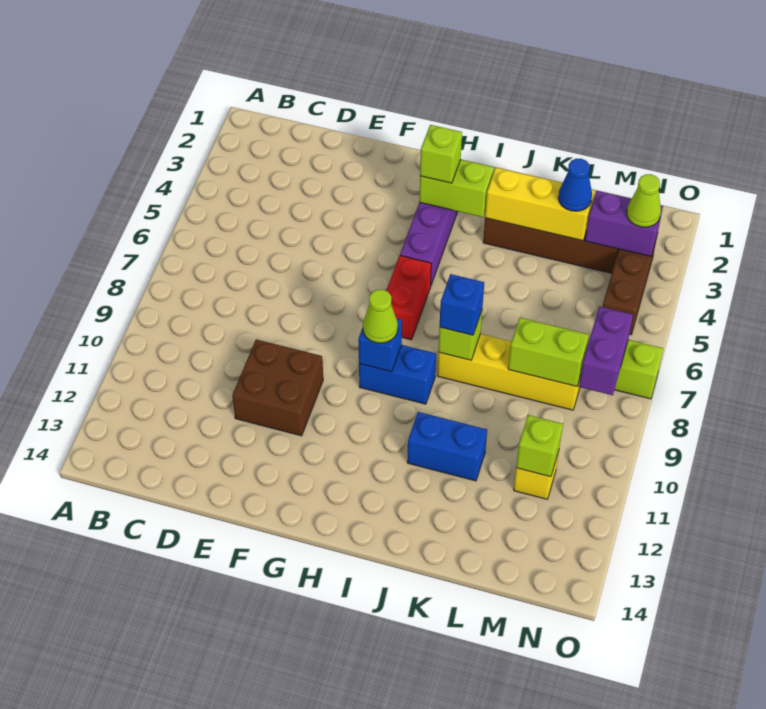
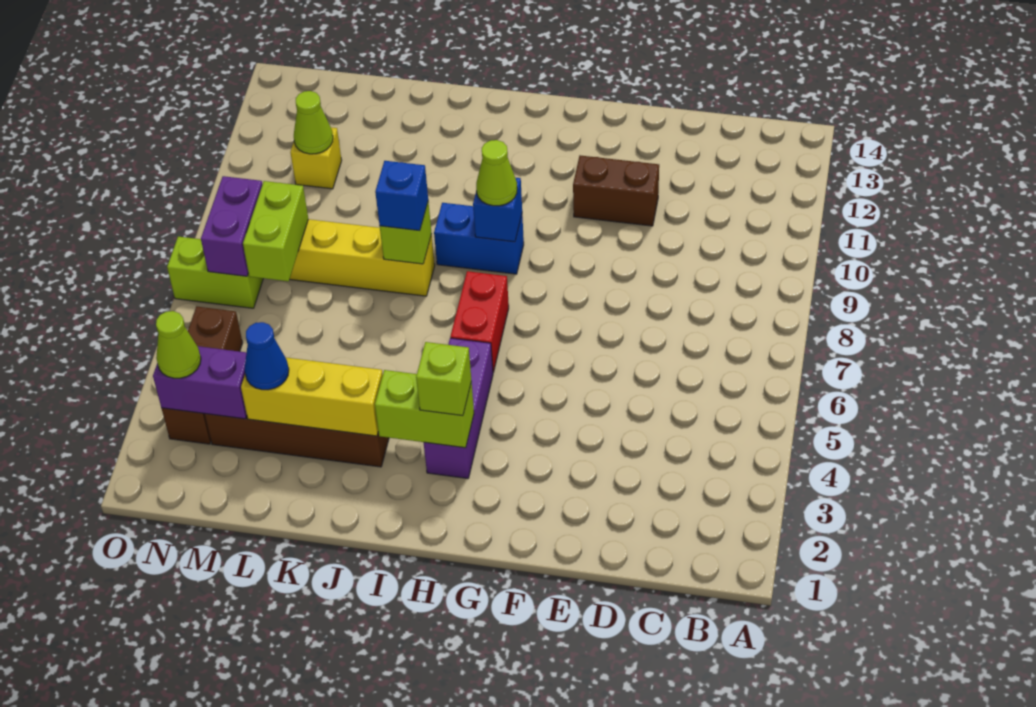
brown brick E10:F11 level 1 -> brown brick E11:F11 level 1
blue brick J11:K11 level 1 -> none
lime brick L8:M8 level 2 -> lime brick M7:M8 level 2
lime brick M11 level 2 -> lime cone M11 level 2

